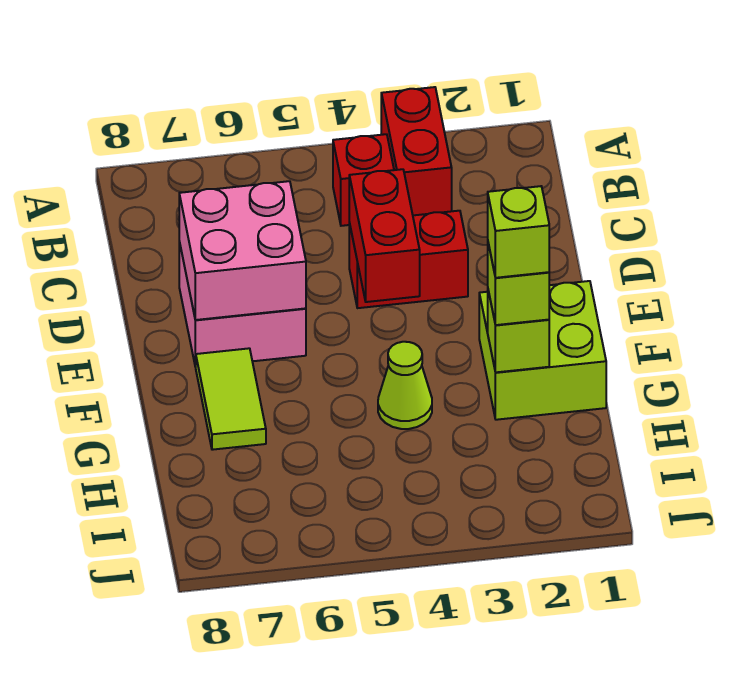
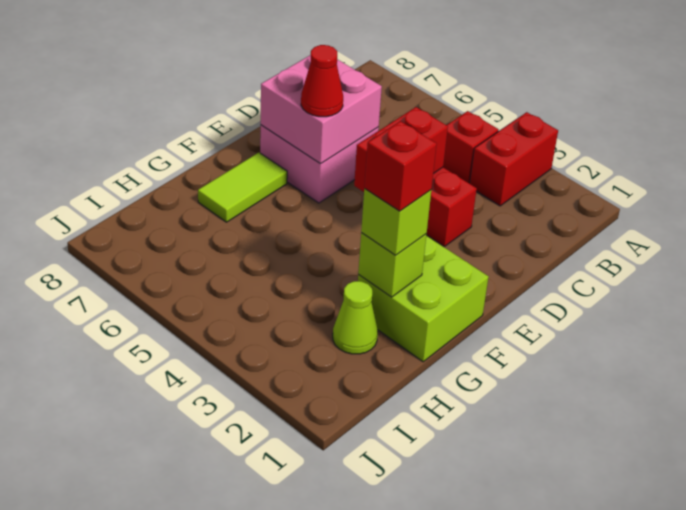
none -> red cone E6 level 3
lime brick G2 level 4 -> red brick G2 level 4
lime cone G4 level 1 -> lime cone H2 level 1

